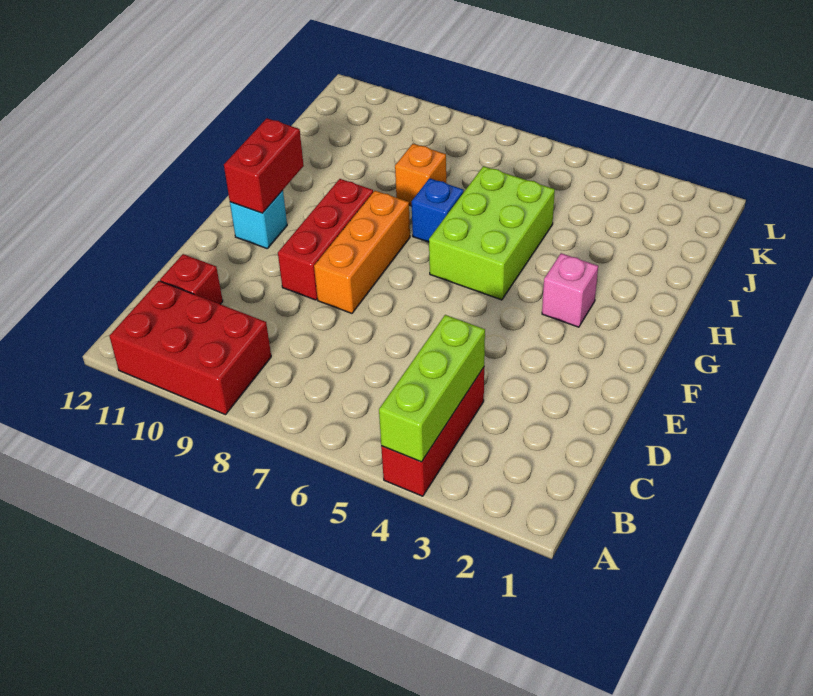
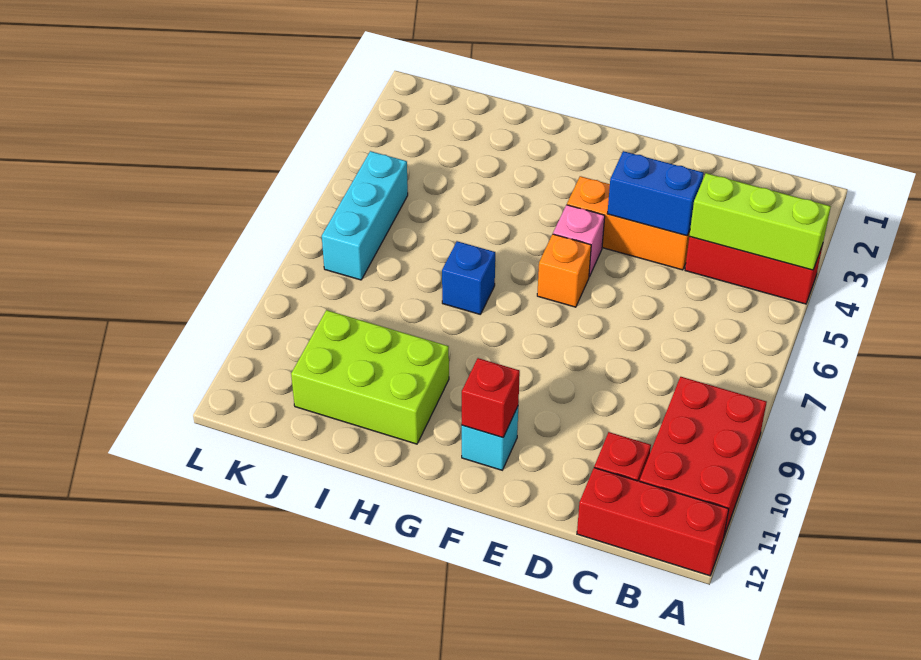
none -> blue brick D4:E4 level 2
orange brick E8:G8 level 1 -> orange brick D4:F4 level 1
red brick E9:G9 level 1 -> red brick A12:C12 level 1
red brick F11:G11 level 2 -> red brick F11 level 2
pink brick G3 level 1 -> pink brick F5 level 1
lime brick G5:I6 level 1 -> lime brick H10:J11 level 1
orange brick I8 level 1 -> orange brick F6 level 1
none -> cyan brick K5:K7 level 1

